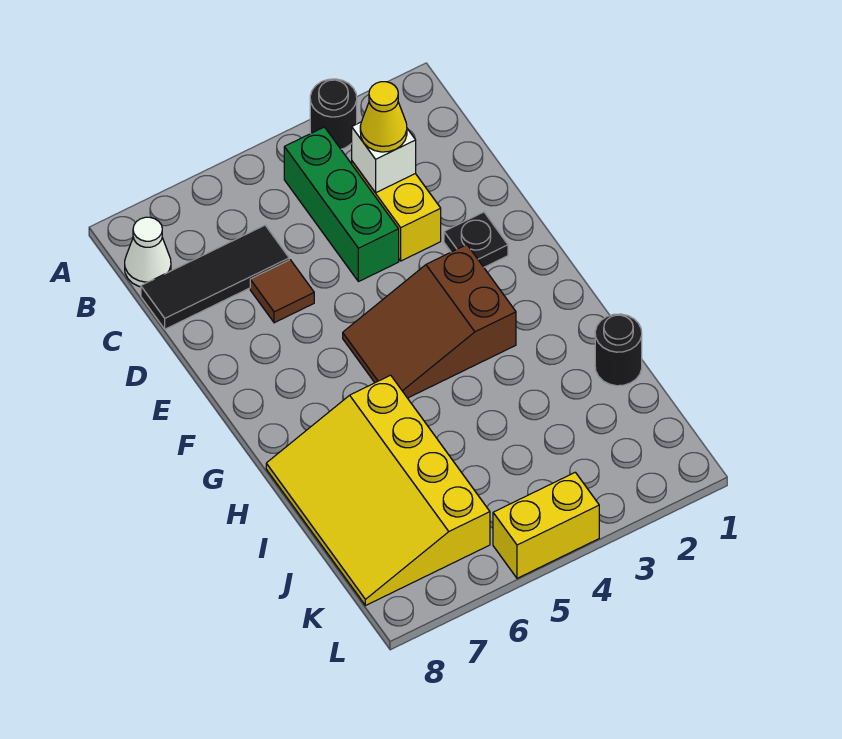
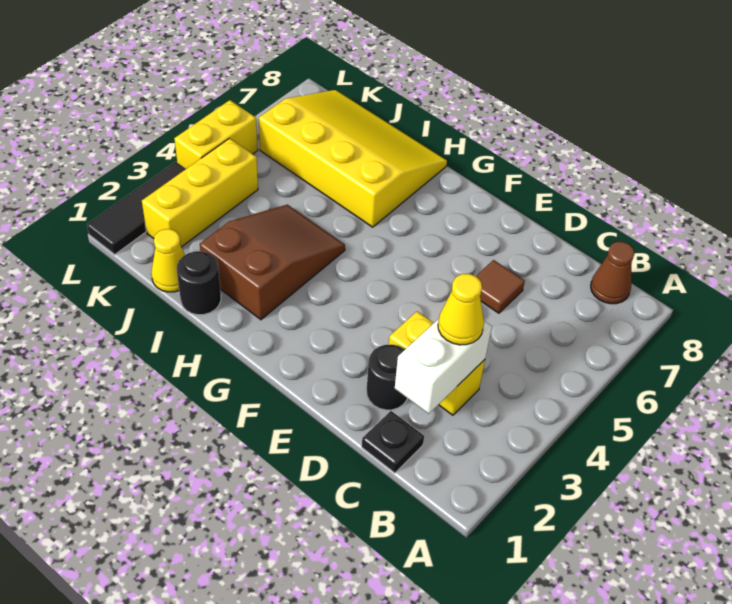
black round brick A3 level 1 -> black round brick D2 level 1
green brick B4:D4 level 1 -> none
white cone B8 level 1 -> brown cone B8 level 1
white brick C3 level 2 -> white brick C2:C3 level 2
black tile C6:C8 level 1 -> black tile L1:L3 level 1
black plate E2 level 1 -> black plate C1 level 1
brown slope F3:G5 level 1 top 3 -> brown slope H2:I4 level 1 top 2
none -> yellow cone J1 level 1
none -> yellow brick K2:K4 level 1

